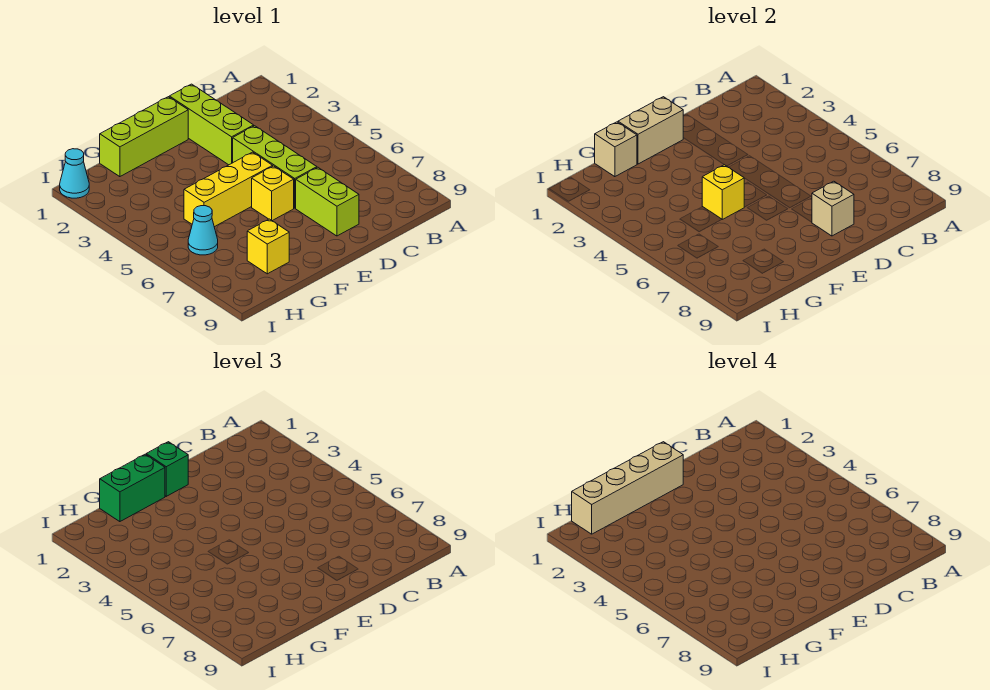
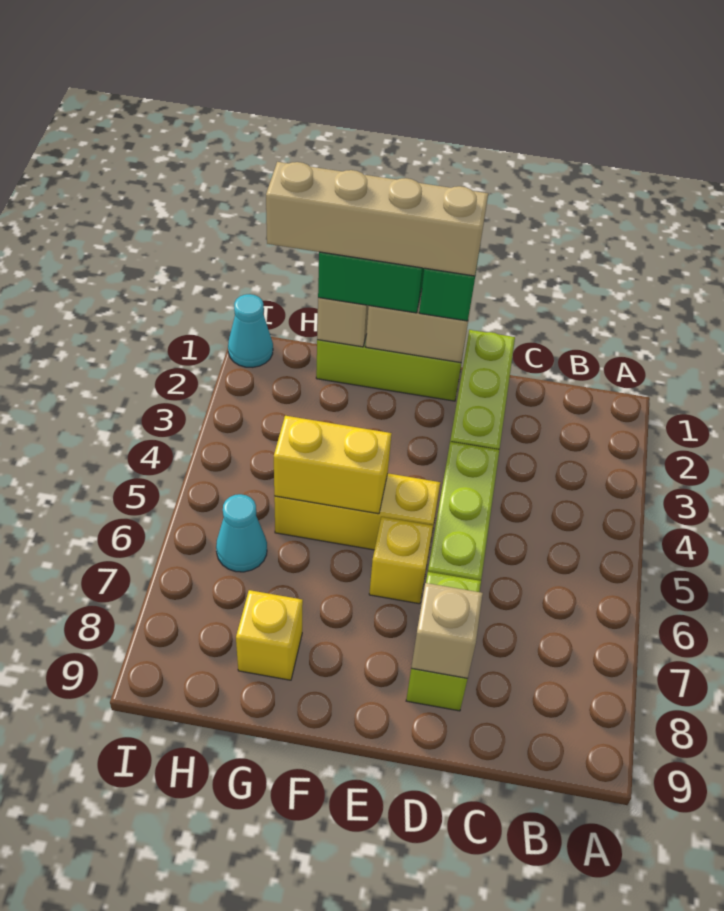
yellow brick F5 level 2 -> yellow brick F5:G5 level 2

